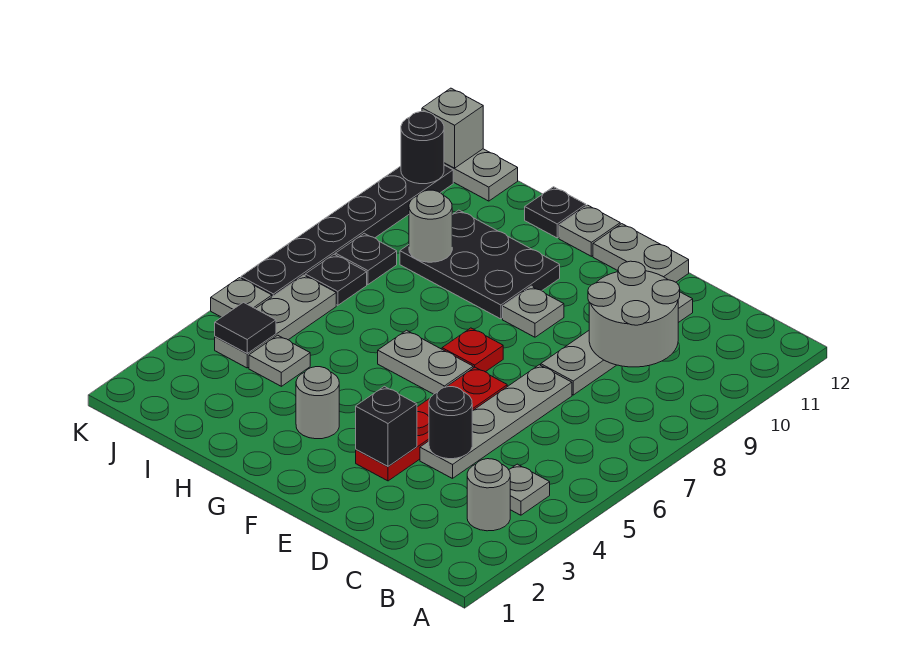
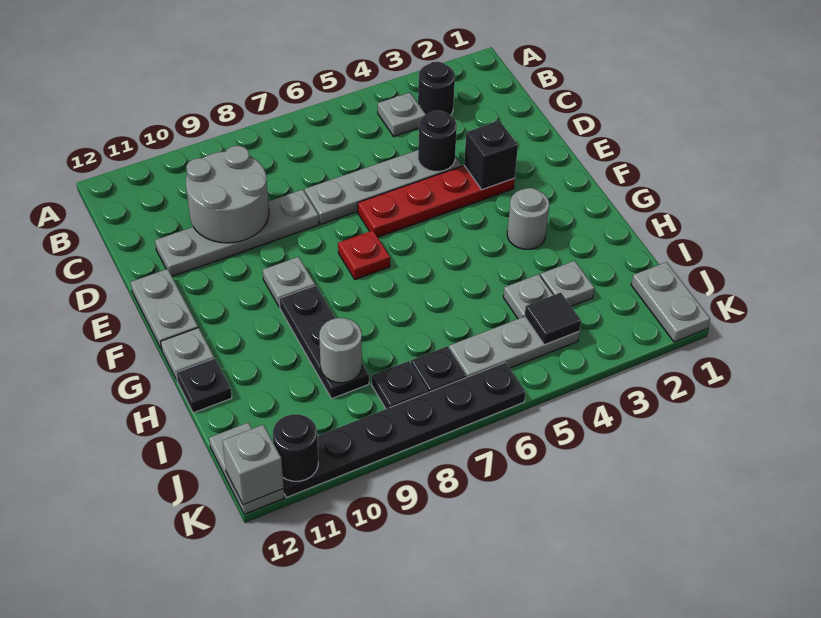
grey round brick B3 level 1 -> black round brick B3 level 1
grey plate F6:G6 level 1 -> grey plate J1:K1 level 1
black plate G9:I10 level 1 -> black plate G9:I9 level 1
grey plate K5 level 1 -> grey plate I3 level 1

